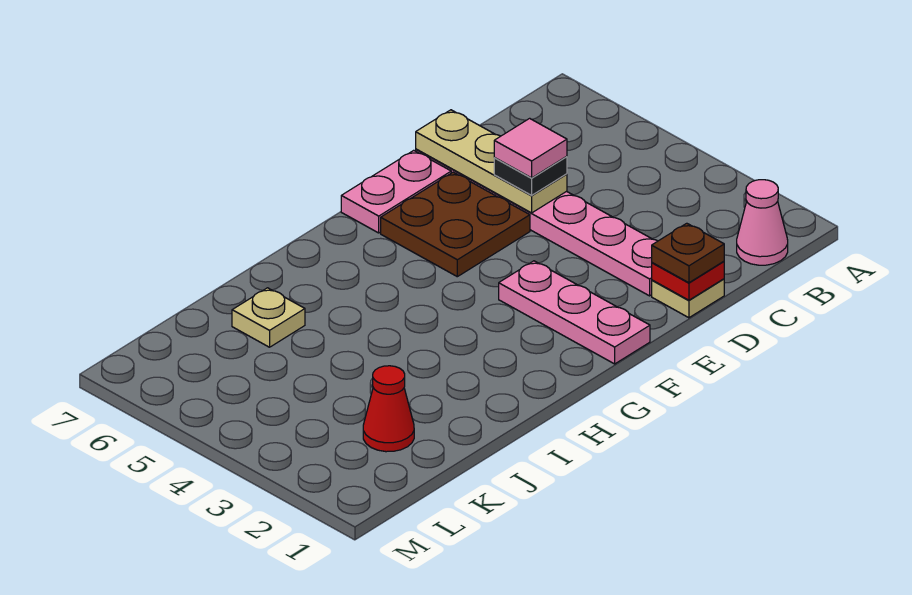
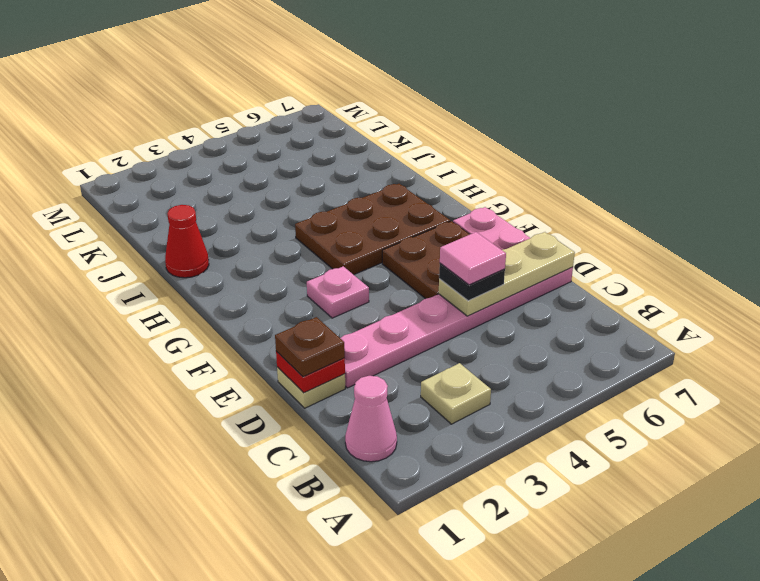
pink plate F1:F3 level 1 -> pink plate F3 level 1
none -> brown plate G4:H6 level 1
tan plate J6 level 1 -> tan plate B3 level 1
red cone K2 level 1 -> red cone I1 level 1

